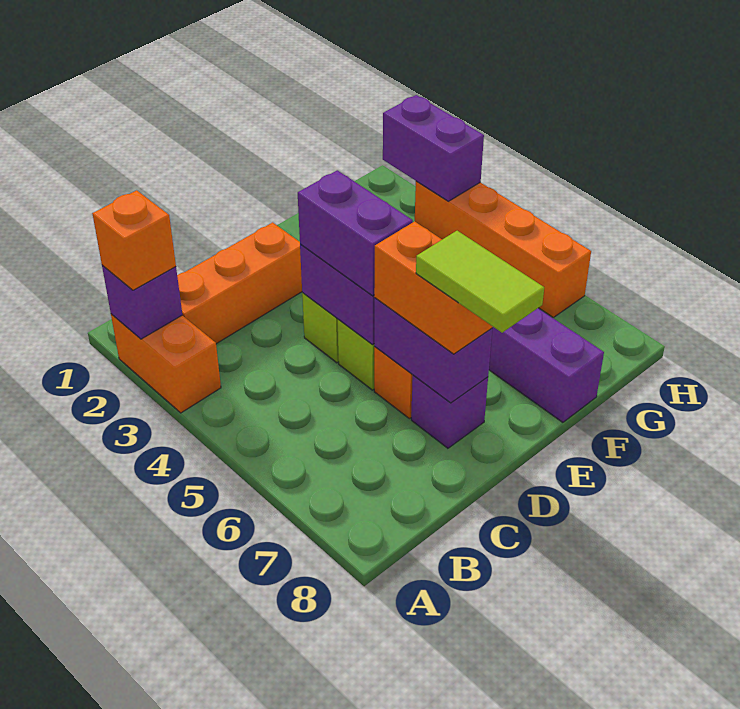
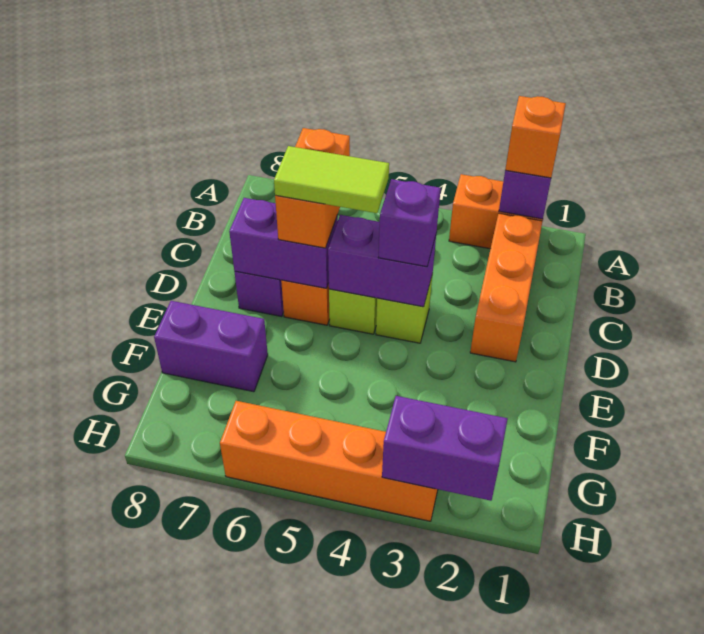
purple brick D4:D5 level 3 -> purple brick D4 level 3
orange brick D6:D7 level 3 -> orange brick C6:D6 level 3
lime tile D7:D8 level 4 -> lime tile D5:D6 level 4

